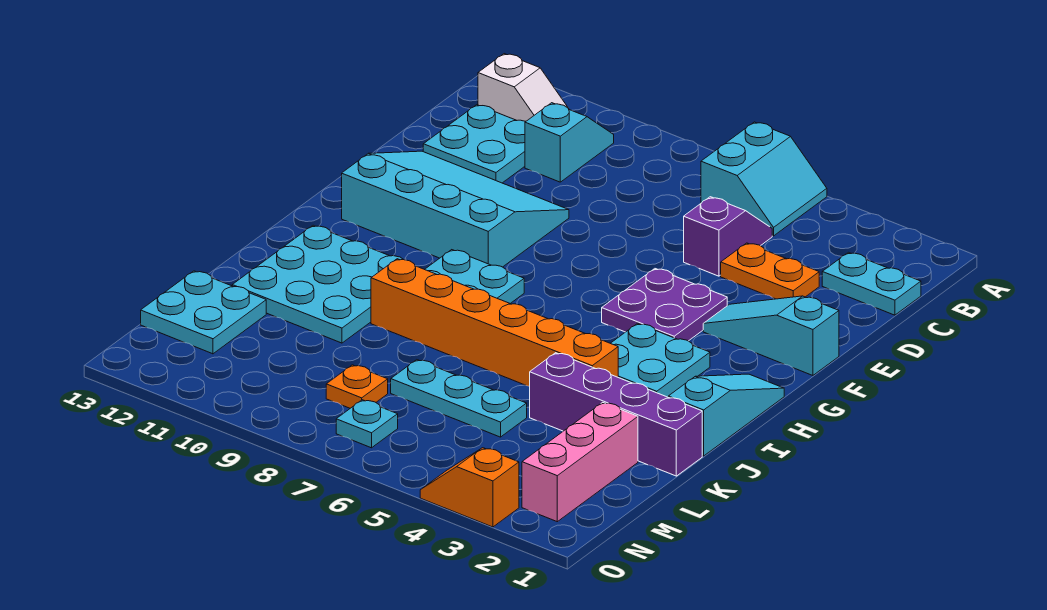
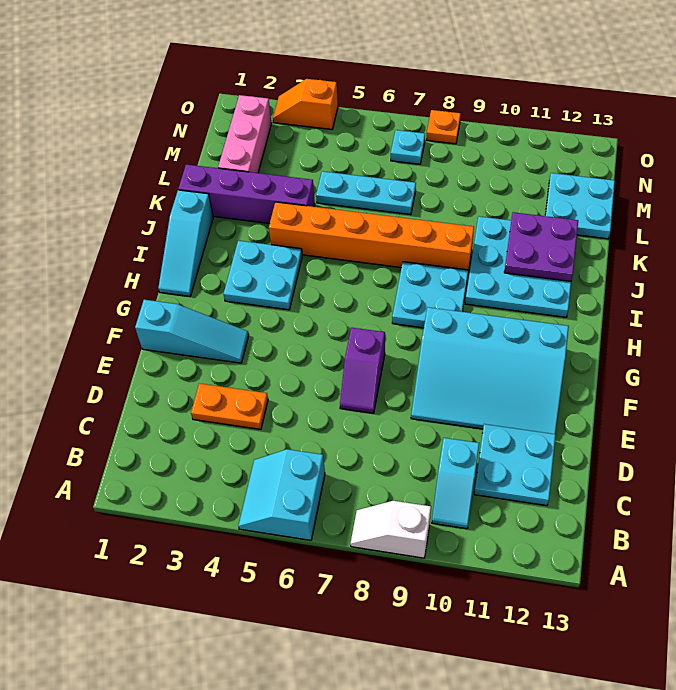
white slope B11:B12 level 1 top 12 -> white slope A8:A9 level 1 top 9
cyan plate C1:C2 level 1 -> none
purple slope C5:D5 level 1 top D -> purple slope E7:F7 level 1 top F
purple plate F4:G5 level 1 -> purple plate J11:K12 level 2
orange plate M8 level 1 -> orange plate O8 level 1
orange slope O3:O4 level 1 top 3 -> orange slope O3:O4 level 1 top 4

